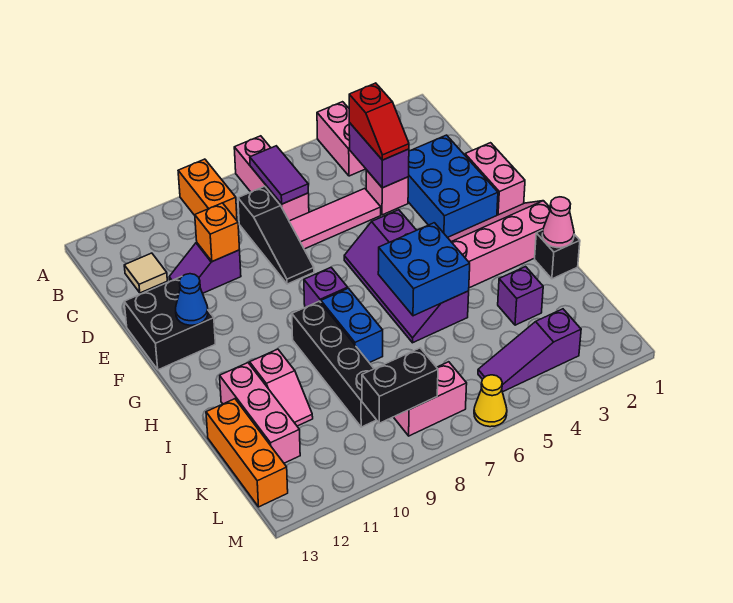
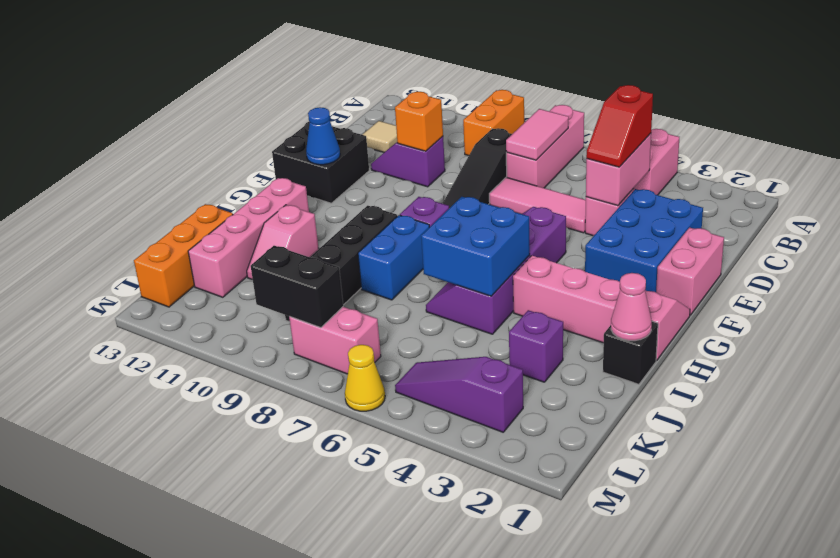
purple tile B7:C7 level 2 -> pink tile B7:C7 level 2
purple brick C4:D4 level 2 -> pink brick C4:D4 level 2
pink brick I12:K12 level 1 -> pink brick H12:K12 level 1

